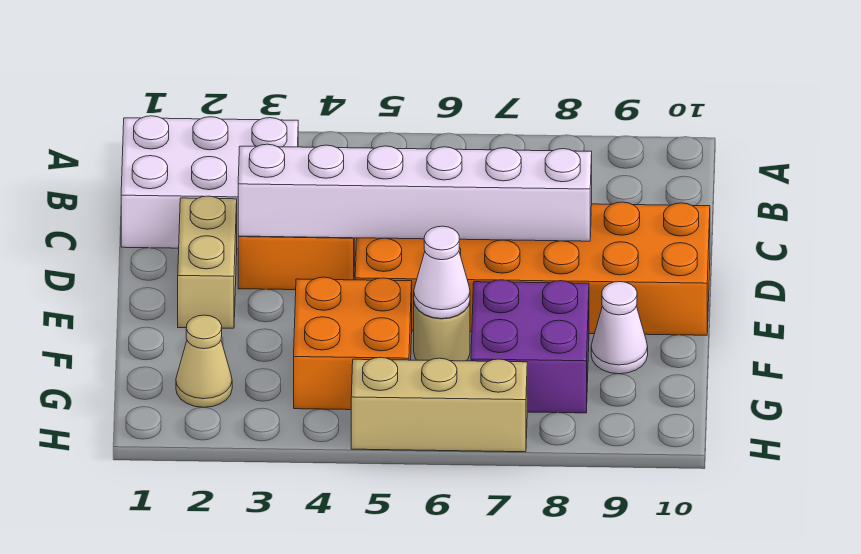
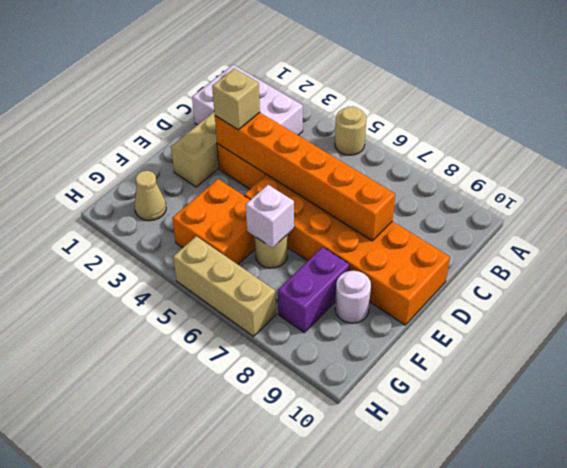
none -> tan round brick A5 level 1
white brick D3:D8 level 2 -> orange brick D3:D8 level 2
none -> tan brick D3 level 3
white cone F6 level 2 -> white brick F6 level 2
purple brick F7:G8 level 1 -> purple brick F8:G8 level 1
white cone F9 level 1 -> white round brick F9 level 1

